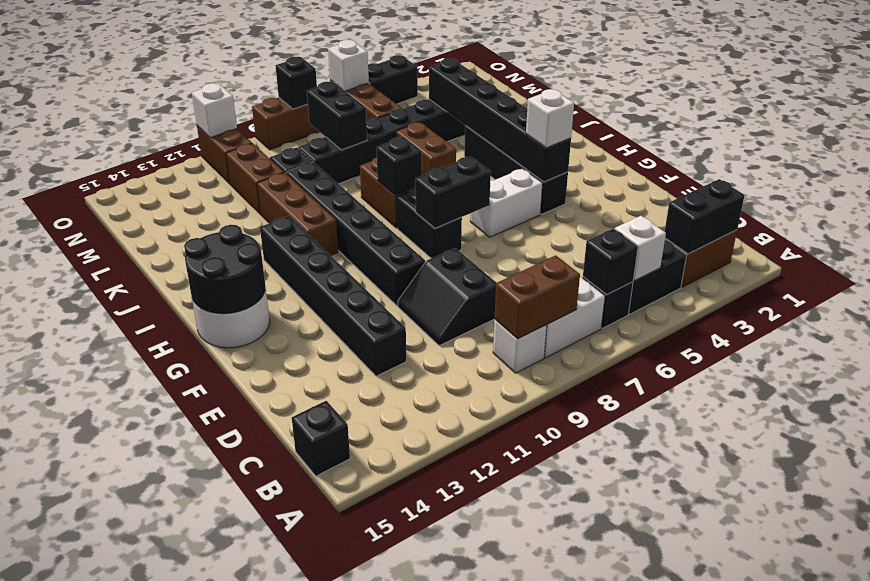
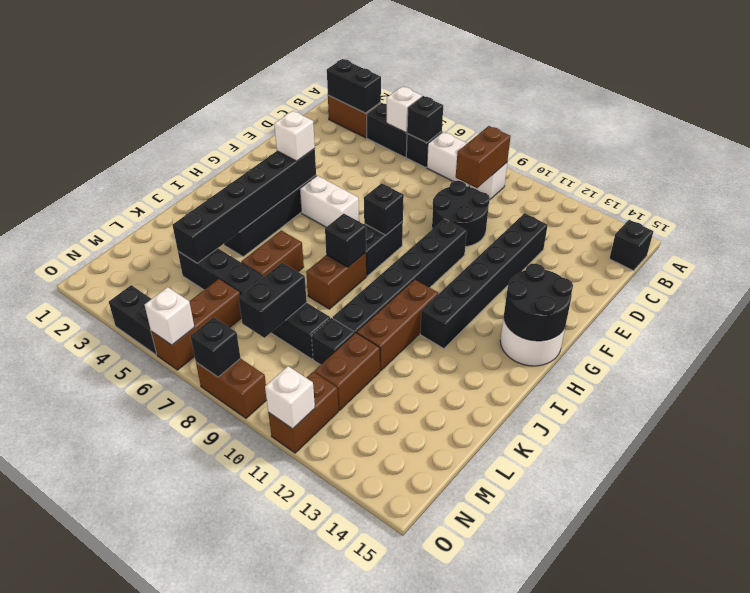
brown brick B8:B9 level 2 -> brown brick B9:C9 level 2
black slope D9:E10 level 1 top 9 -> black round brick D9:E10 level 1
black brick G7:G8 level 2 -> black brick G8 level 2

